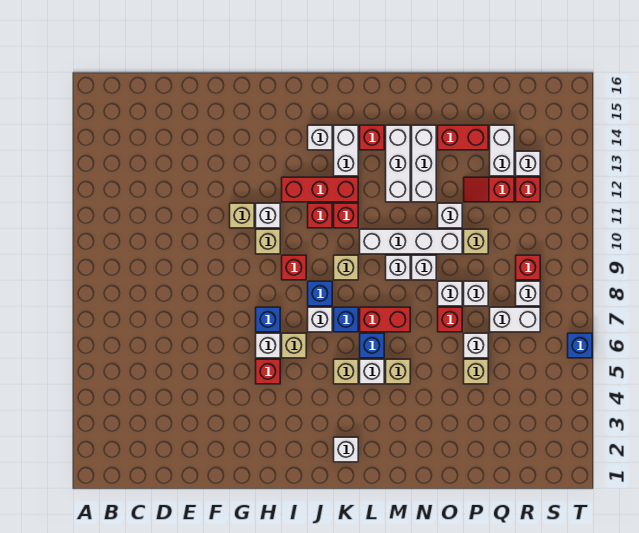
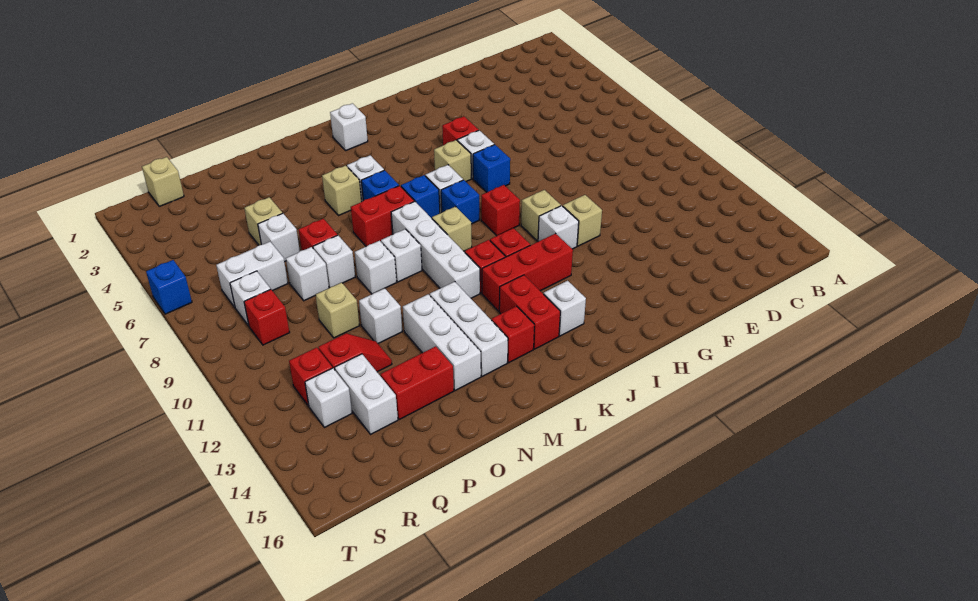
tan brick K5 level 1 -> tan brick R1 level 1
white brick K13:K14 level 1 -> red brick K13:K14 level 1
white brick L10:O10 level 1 -> white brick L8:L11 level 1

